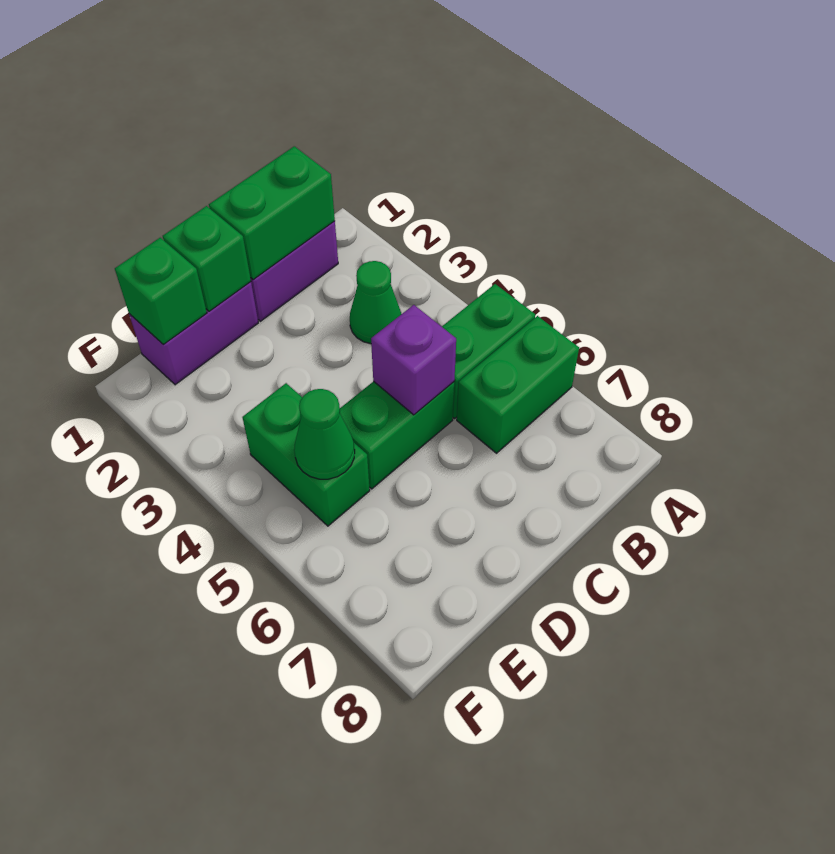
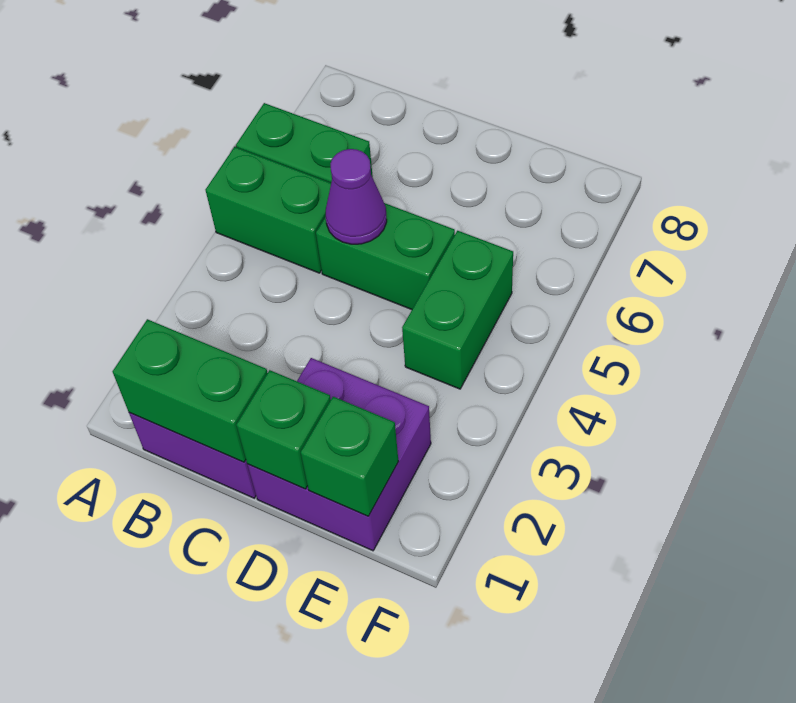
green cone B3 level 1 -> none
purple brick C5 level 2 -> purple cone C5 level 2
purple brick D1:E1 level 1 -> purple brick D1:E2 level 1
green cone E5 level 2 -> none

